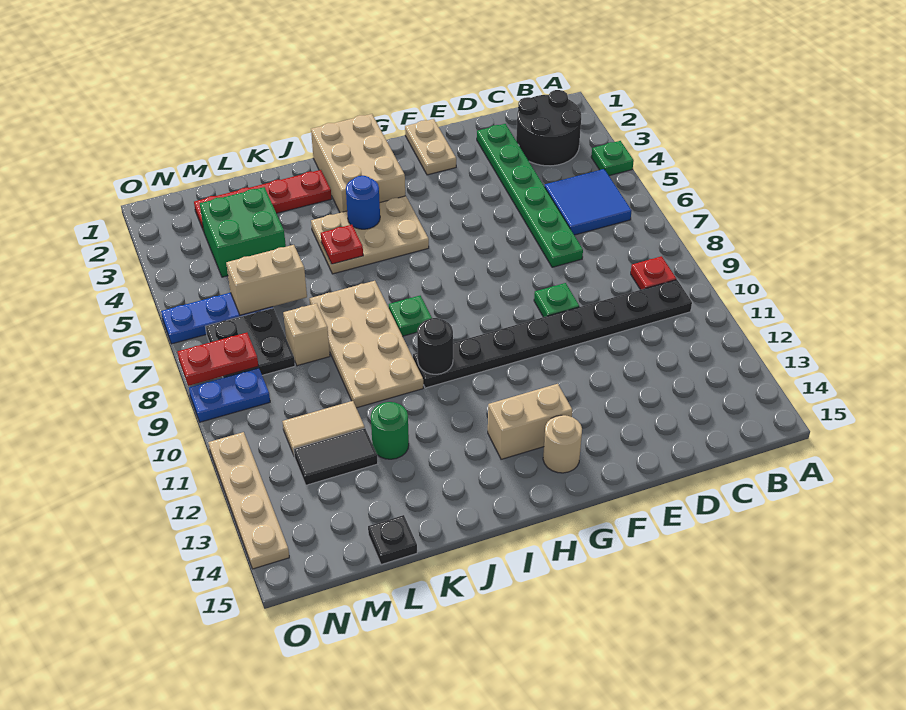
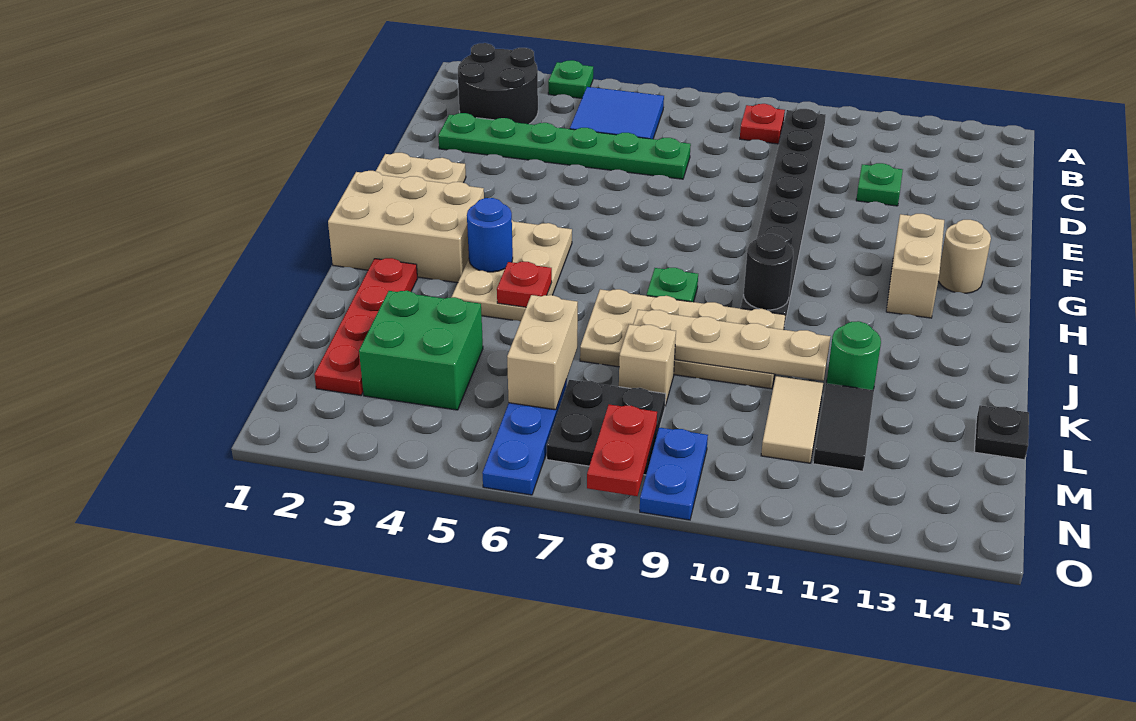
green plate E9 level 1 -> green plate D12 level 1
tan plate O11:O14 level 1 -> tan plate K8:K11 level 2

